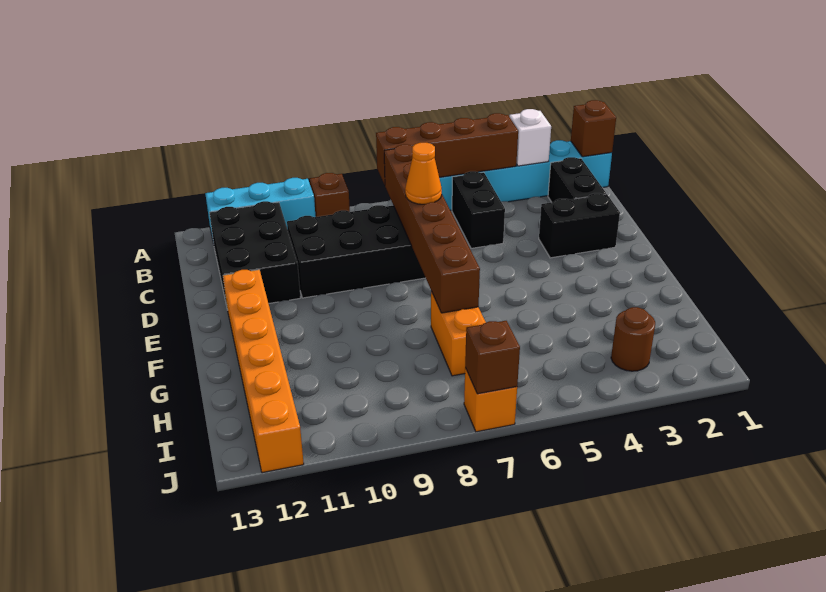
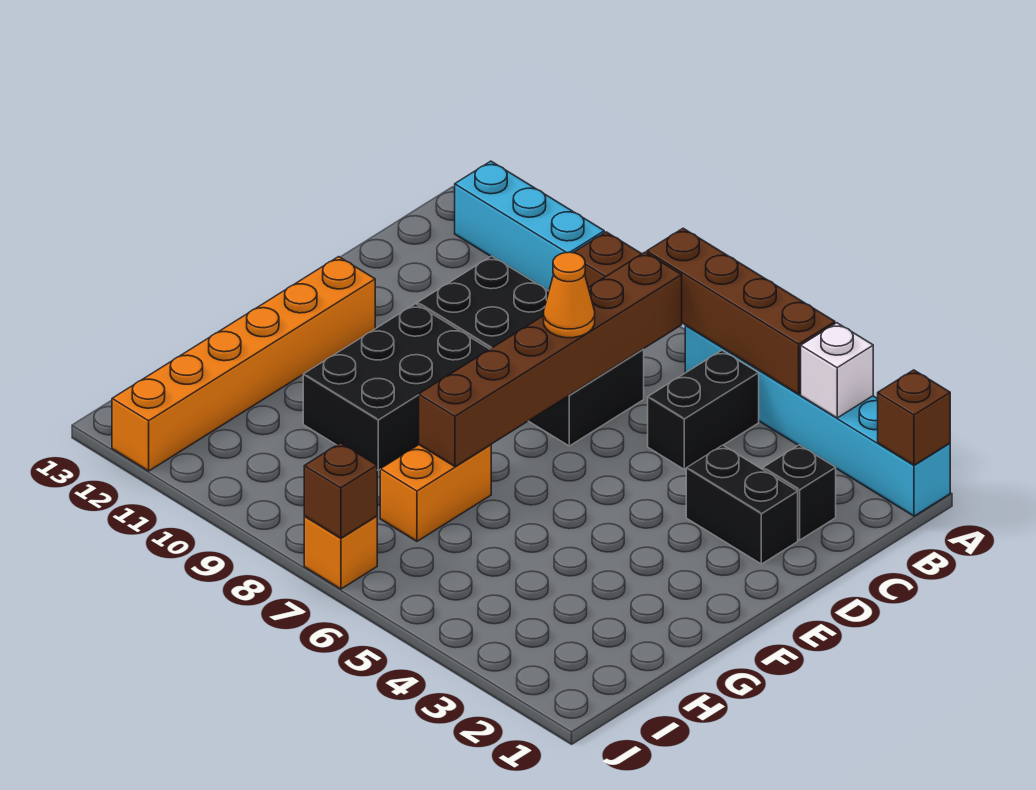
black brick B2:C2 level 1 -> black brick C2 level 1
black brick B11:D12 level 1 -> black brick E9:G10 level 1
brown round brick I3 level 1 -> none

